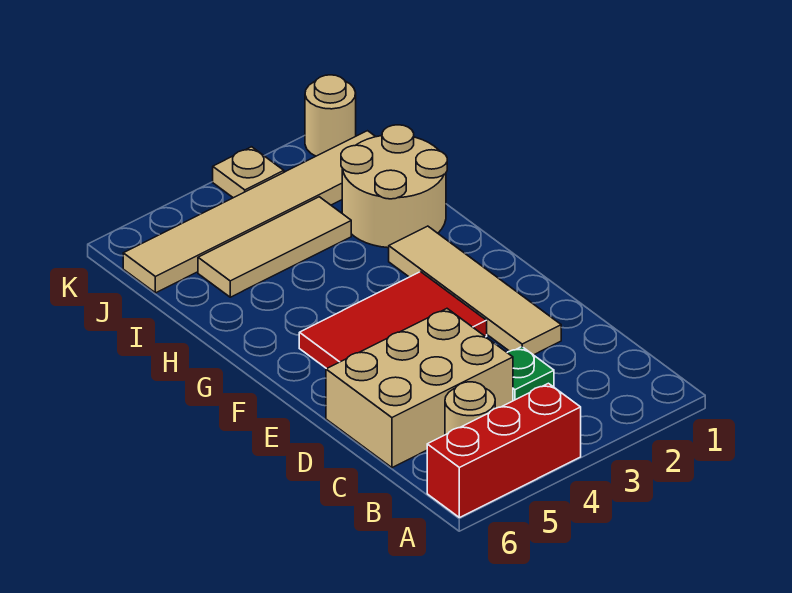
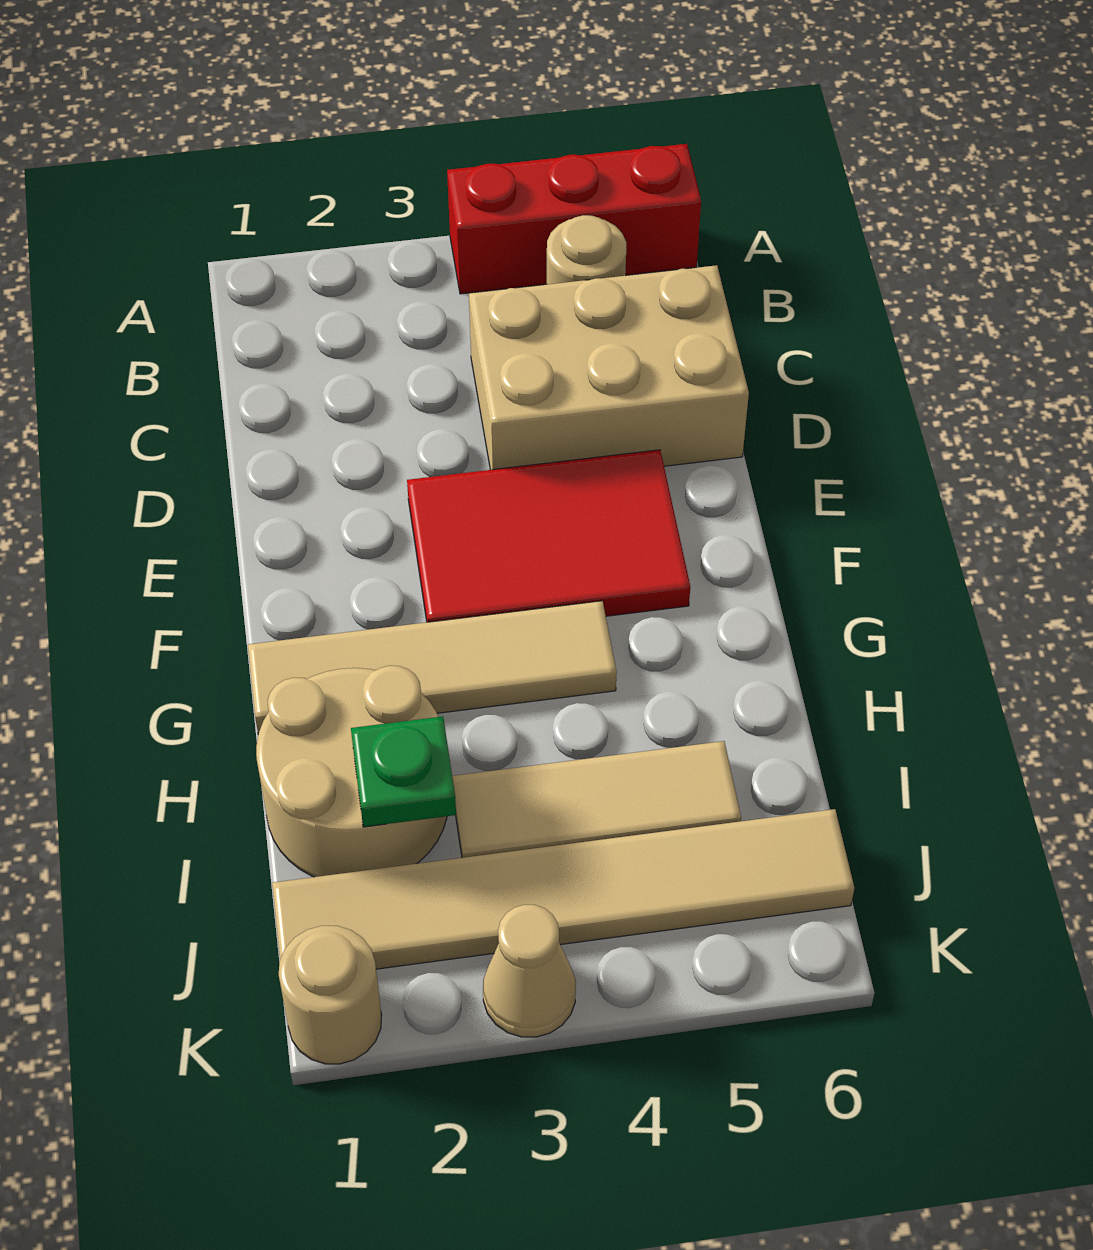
green plate C3 level 1 -> green plate I2 level 2
tan tile D2:G2 level 1 -> tan tile G1:G4 level 1
tan plate K3 level 1 -> tan cone K3 level 1

